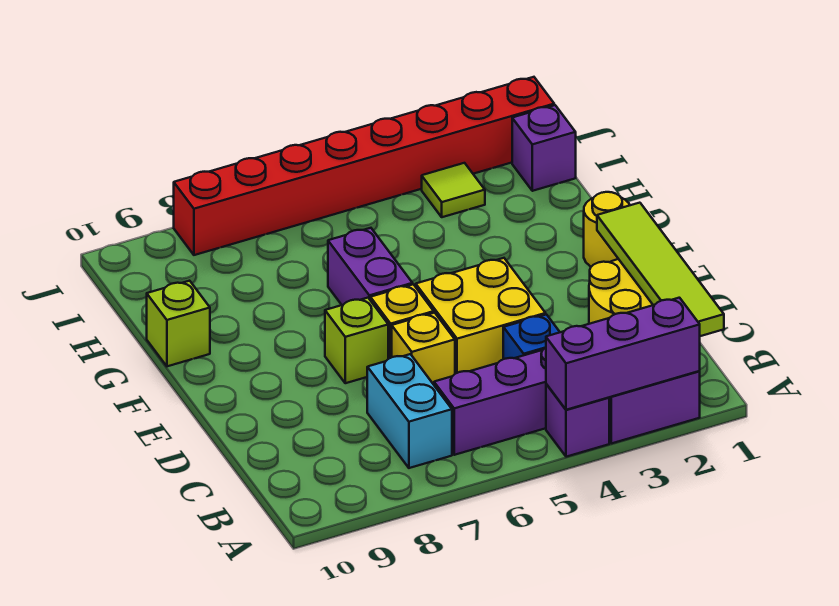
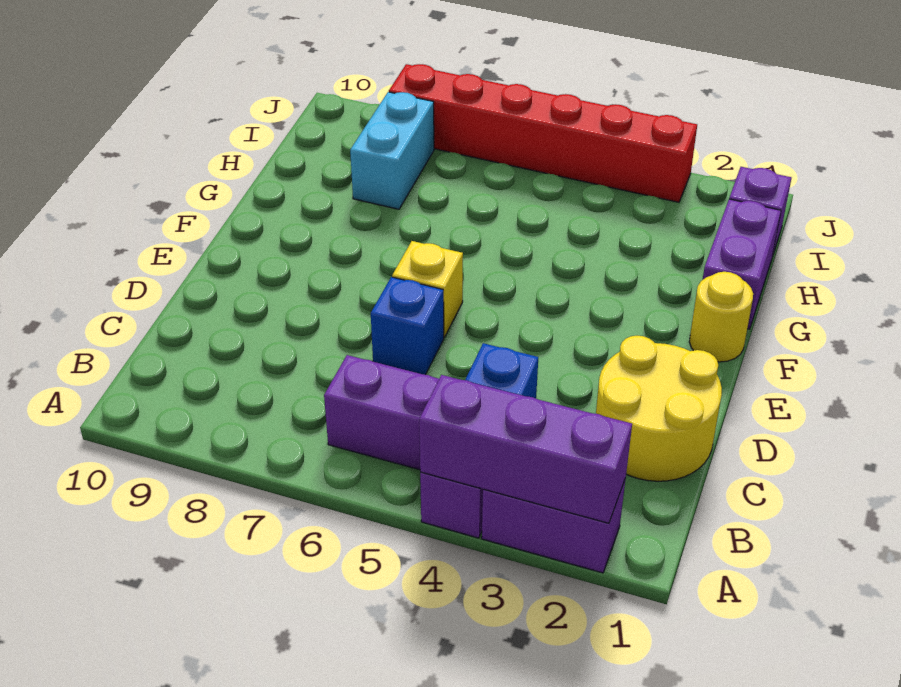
lime tile B1:E1 level 2 -> none
cyan brick B7:C7 level 1 -> cyan brick H8:I8 level 1
yellow brick D4:E5 level 1 -> none
yellow brick D6 level 1 -> blue brick D6 level 1
lime brick E7 level 1 -> none
purple brick F6:G6 level 1 -> purple brick G1:H1 level 1
lime brick G10 level 1 -> none
lime tile I3 level 1 -> none
red brick J1:J8 level 1 -> red brick J3:J8 level 1

